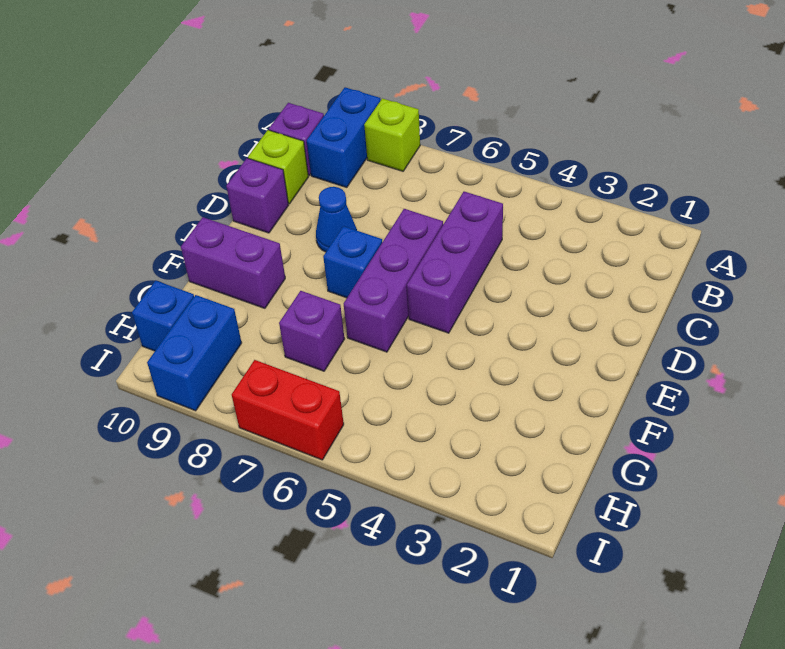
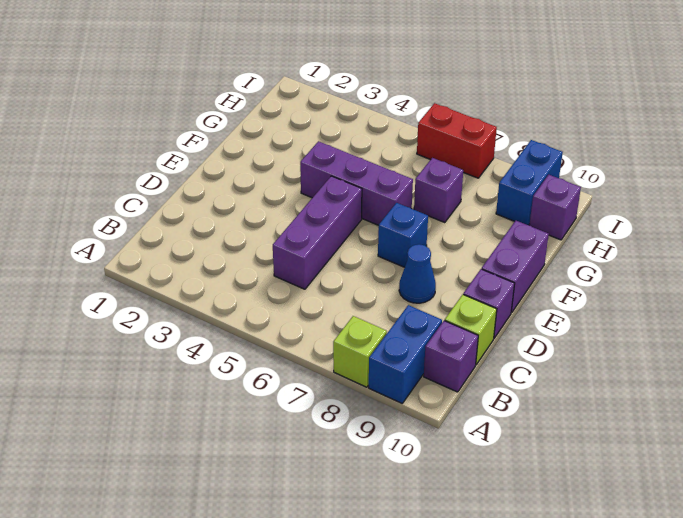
purple brick D6:F6 level 1 -> purple brick F4:F6 level 1
purple brick F9:F10 level 1 -> purple brick E10:F10 level 1
blue brick H10 level 1 -> purple brick H10 level 1

